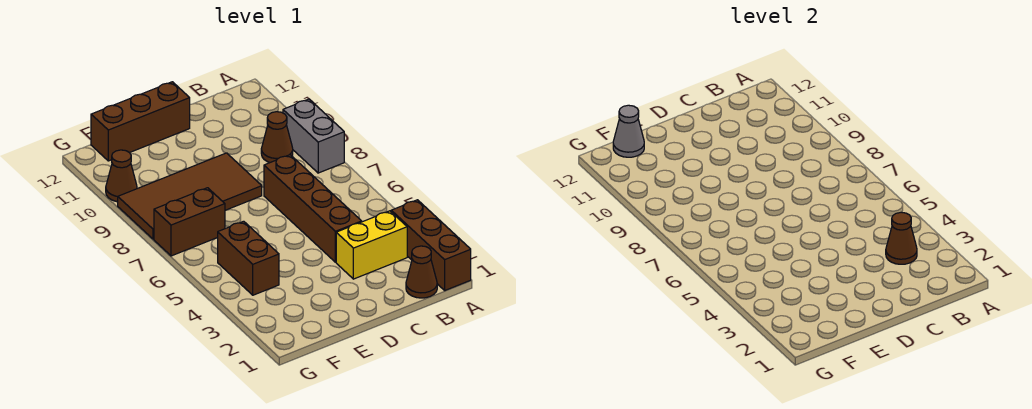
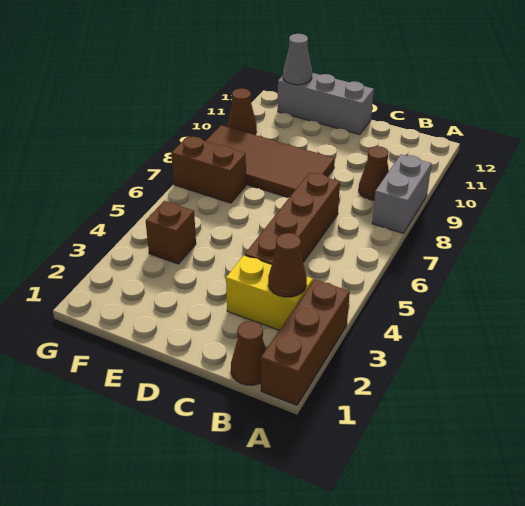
brown brick D12:F12 level 1 -> grey brick D12:F12 level 1
brown brick F4:F5 level 1 -> brown brick F4 level 1

